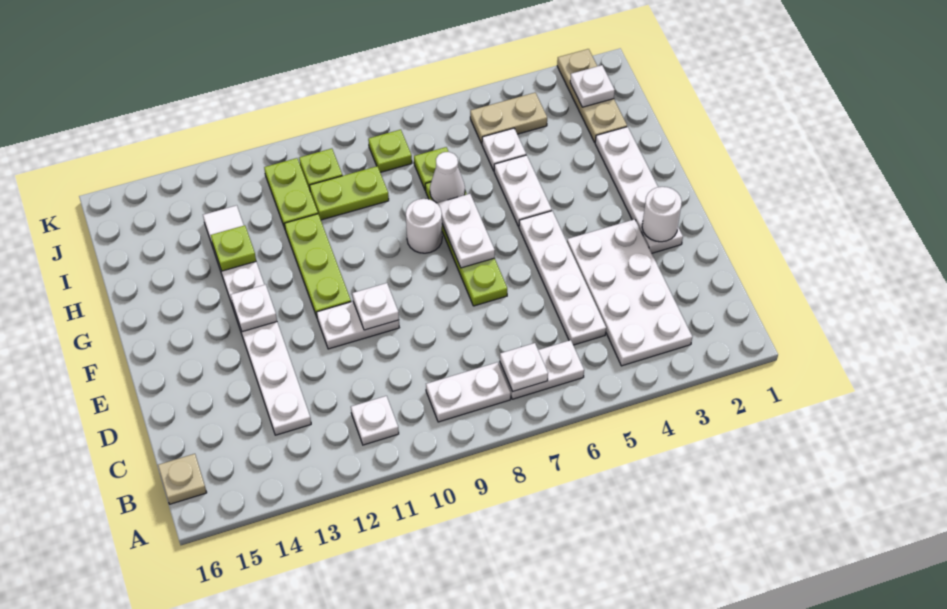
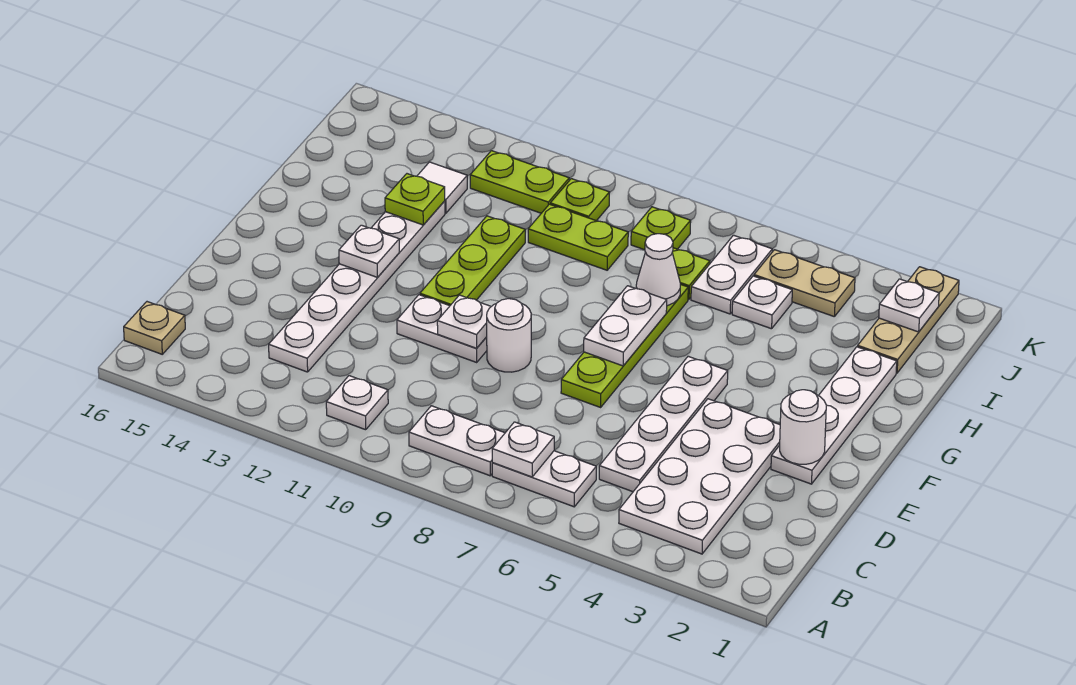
white plate G5:H5 level 1 -> white plate I6:J6 level 1
white round brick G8 level 1 -> white round brick E9 level 1
lime plate I11:J11 level 1 -> lime plate J11:J12 level 1

